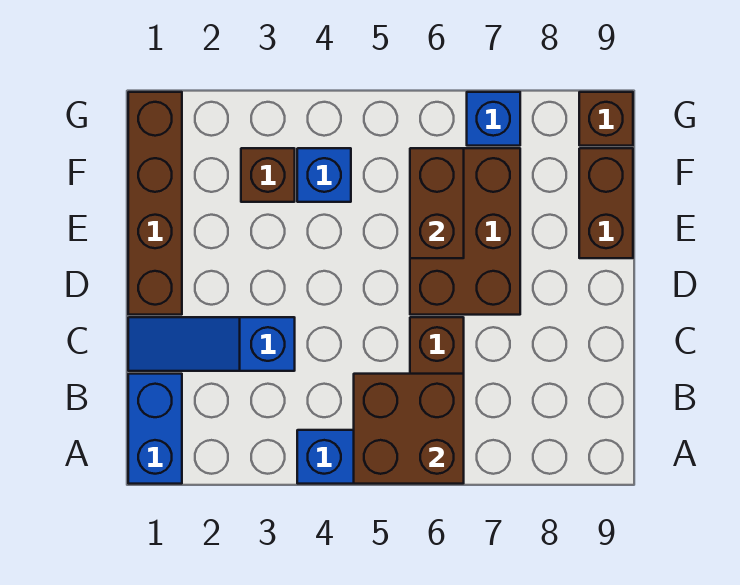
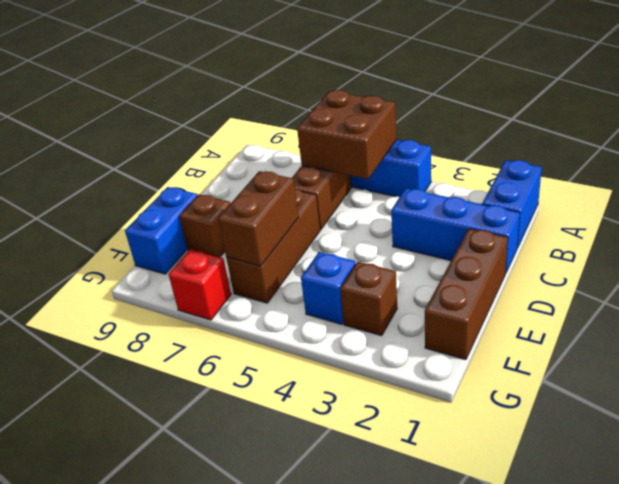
blue slope C1:C3 level 1 top 3 -> blue brick C1:C3 level 1
brown brick D1:G1 level 1 -> brown brick D1:F1 level 1
brown brick D6:F7 level 1 -> brown brick D6:F6 level 1
brown brick E9:F9 level 1 -> blue brick E9:F9 level 1
blue brick G7 level 1 -> red brick G7 level 1
brown brick G9 level 1 -> brown brick E8 level 1

